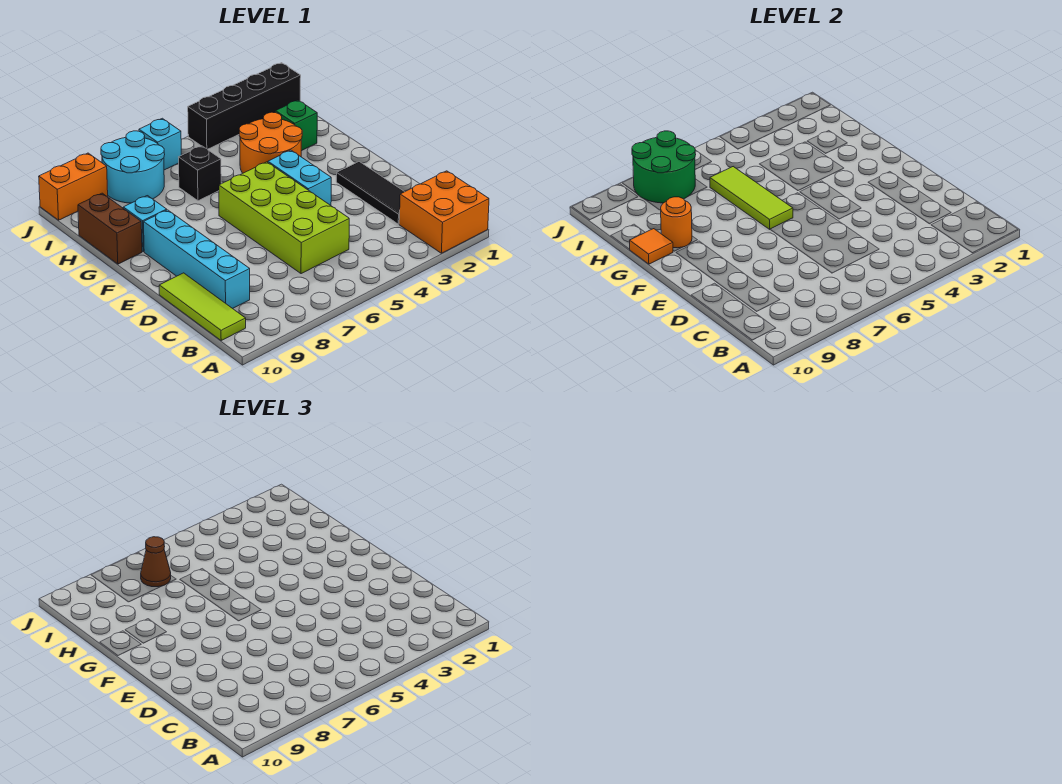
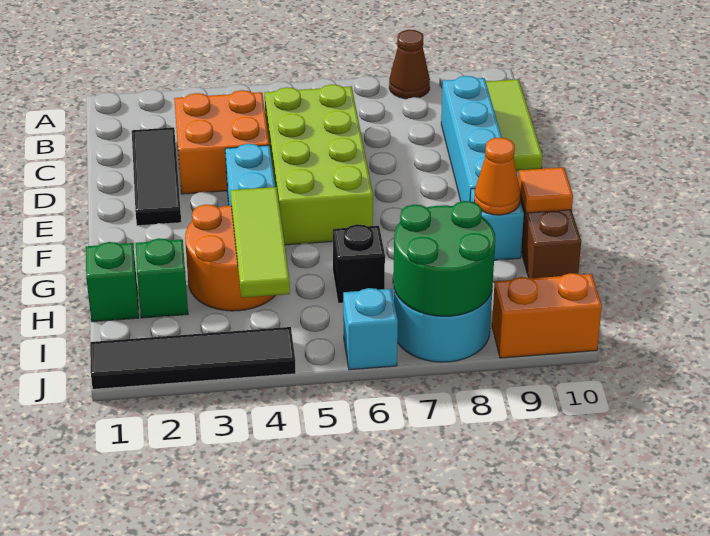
orange brick A1:B2 level 1 -> orange brick C3:D4 level 1
lime tile F6:H6 level 2 -> lime tile G4:I4 level 2
orange round brick G9 level 2 -> orange cone G9 level 2
none -> green brick H1 level 1
brown cone I7 level 3 -> brown cone A8 level 1
black brick J1:J4 level 1 -> black tile J1:J4 level 1

